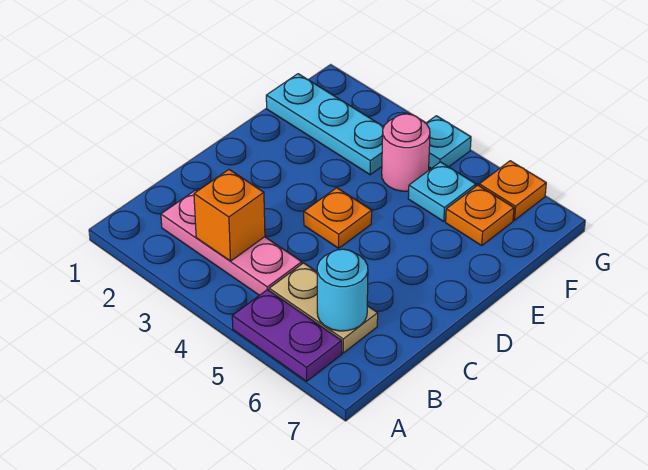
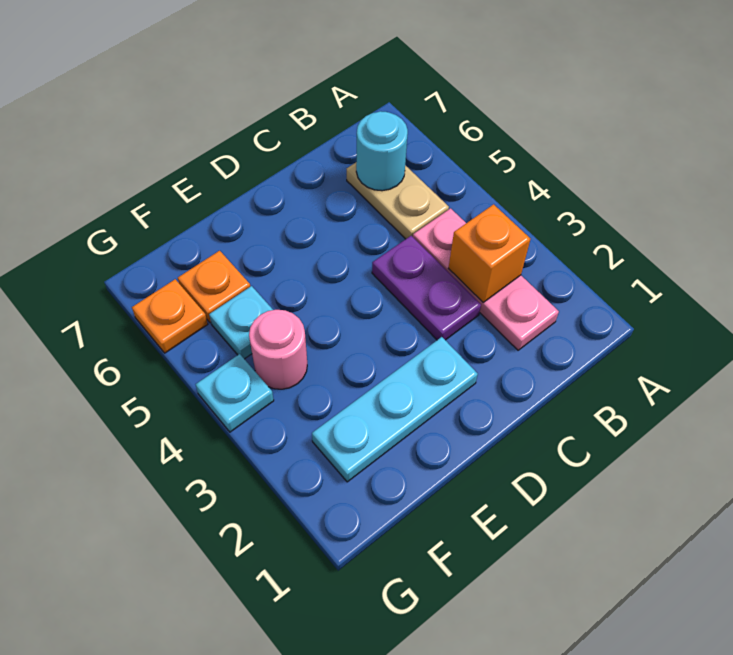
purple plate A5:A6 level 1 -> purple plate C3:C4 level 1
orange plate D4 level 1 -> none
cyan plate F1:F3 level 1 -> cyan plate D2:F2 level 1

